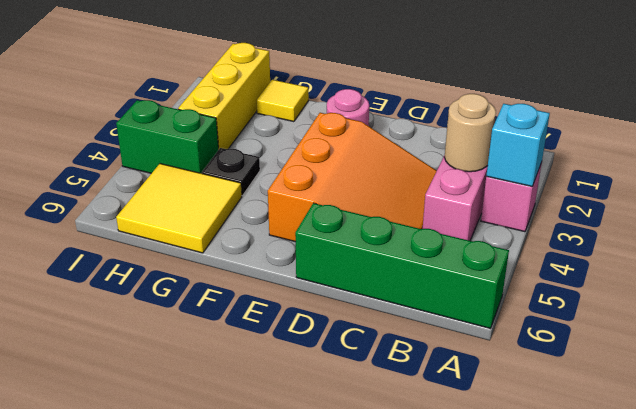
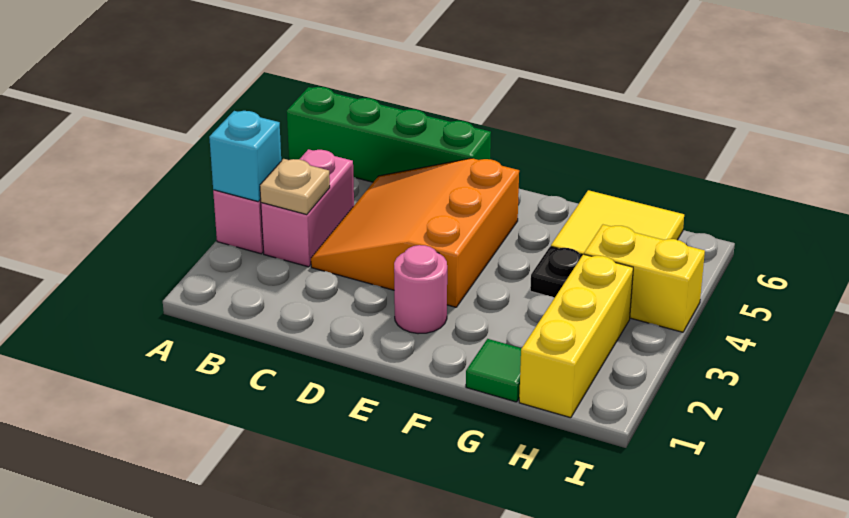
tan round brick B3 level 2 -> tan plate B3 level 2
yellow tile G1 level 1 -> green tile G1 level 1
green brick H4:I4 level 1 -> yellow brick H4:I4 level 1

